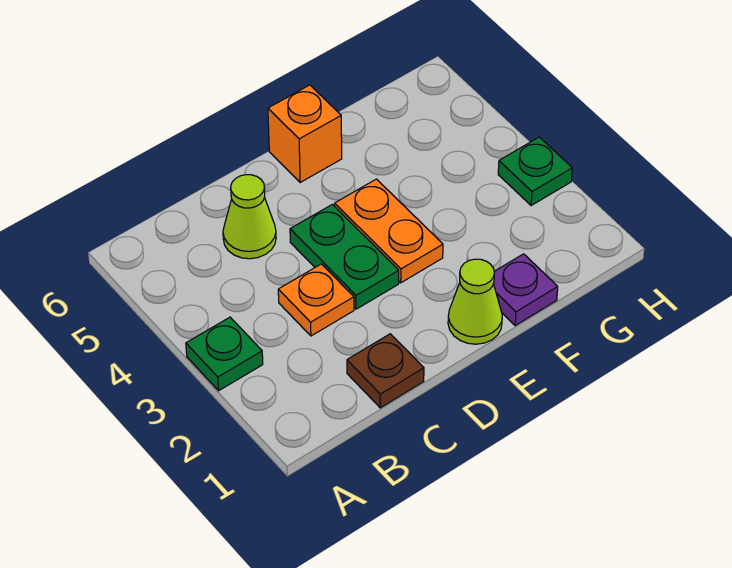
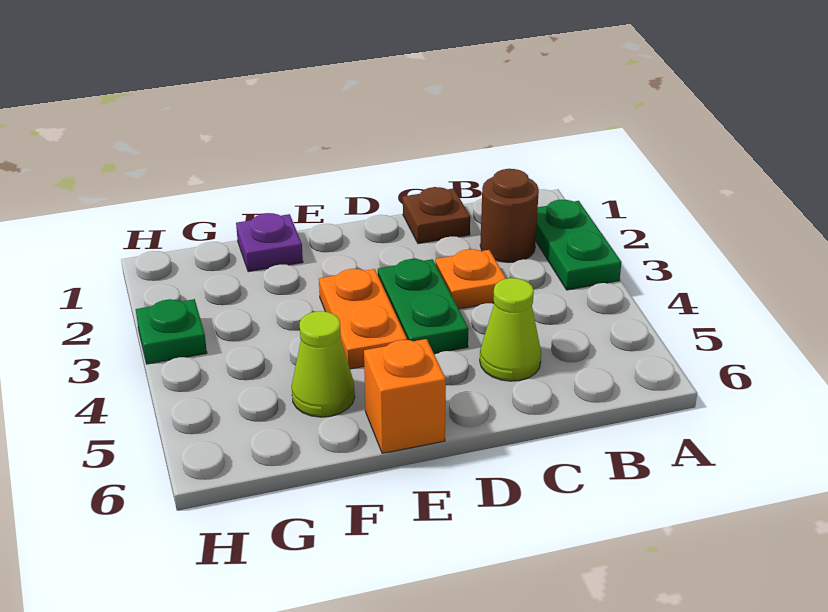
green plate A3 level 1 -> green plate A2:A3 level 1
none -> brown round brick B2 level 1
lime cone E1 level 1 -> lime cone F5 level 1

